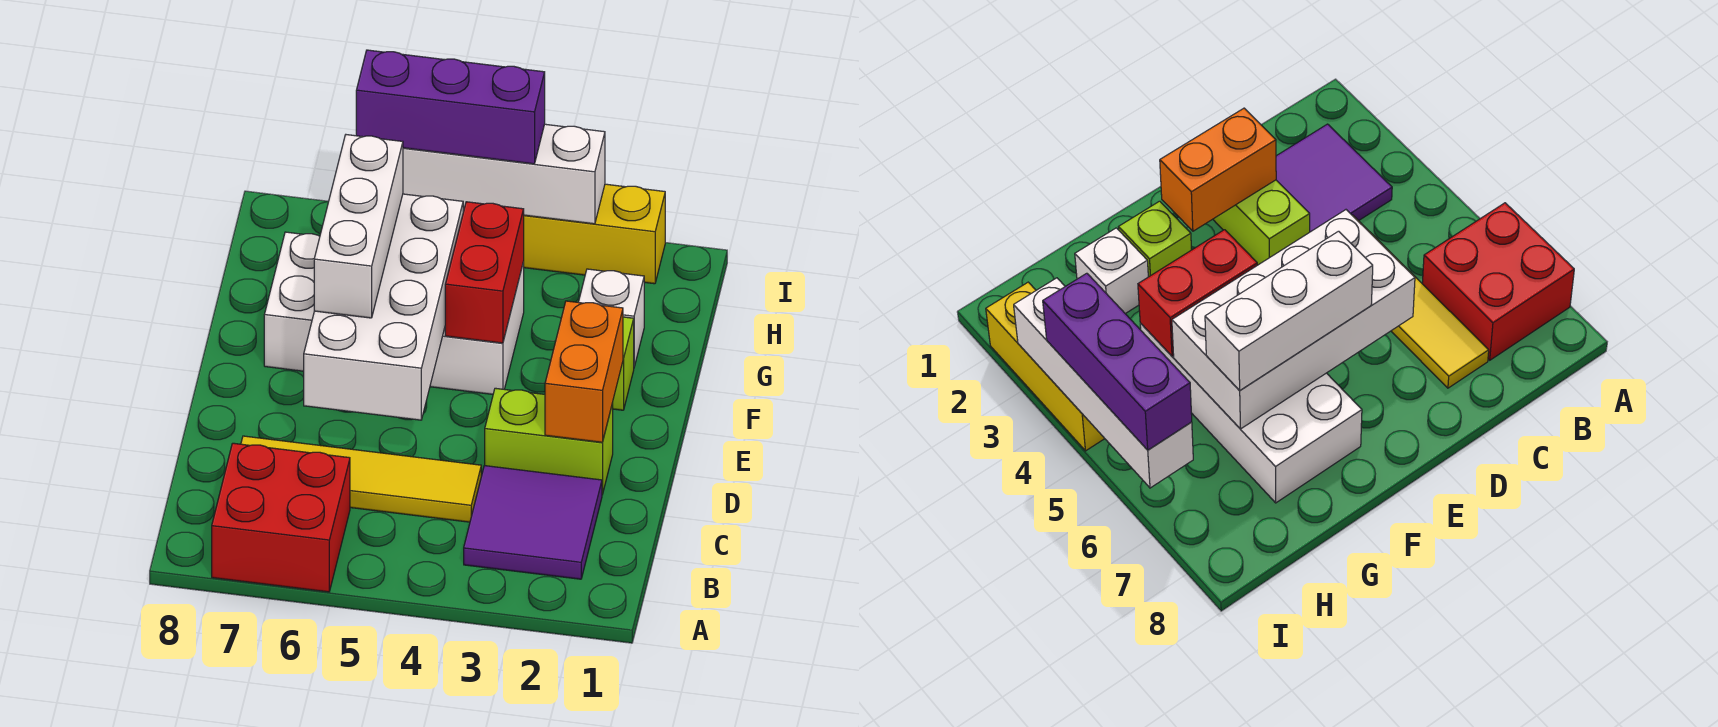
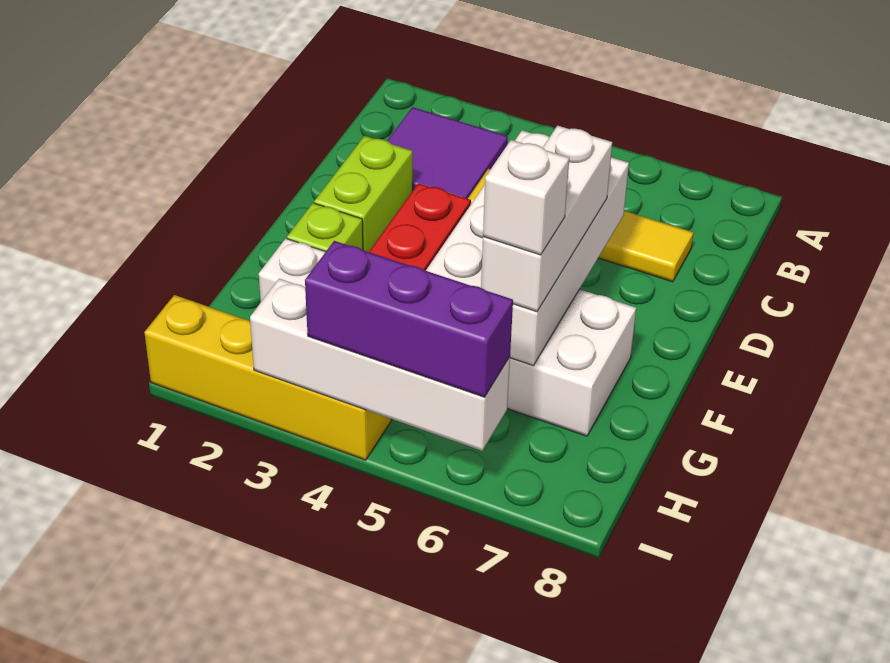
red brick A6:B7 level 1 -> none
lime brick D2:D3 level 1 -> lime brick D2:E2 level 1
orange brick D2:E2 level 2 -> none
none -> white brick G6 level 4
yellow brick I2:I4 level 1 -> yellow brick I1:I4 level 1

